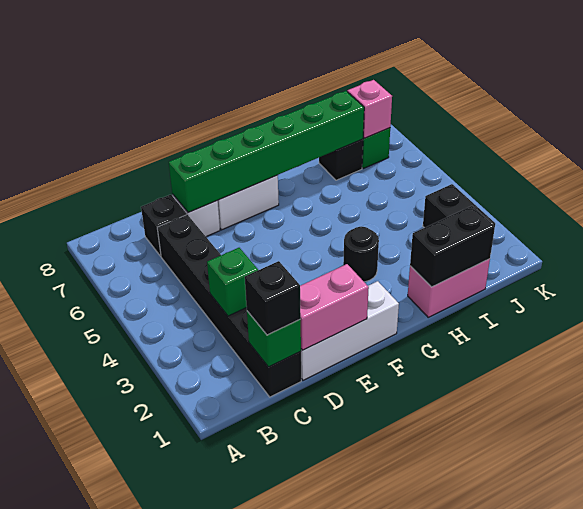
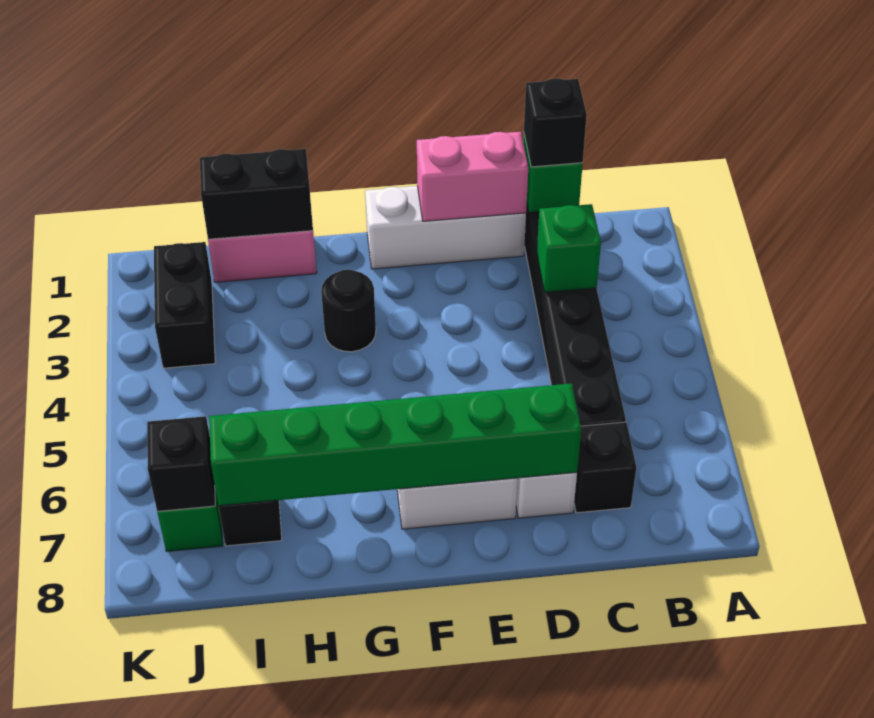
pink brick J7 level 2 -> black brick J7 level 2

